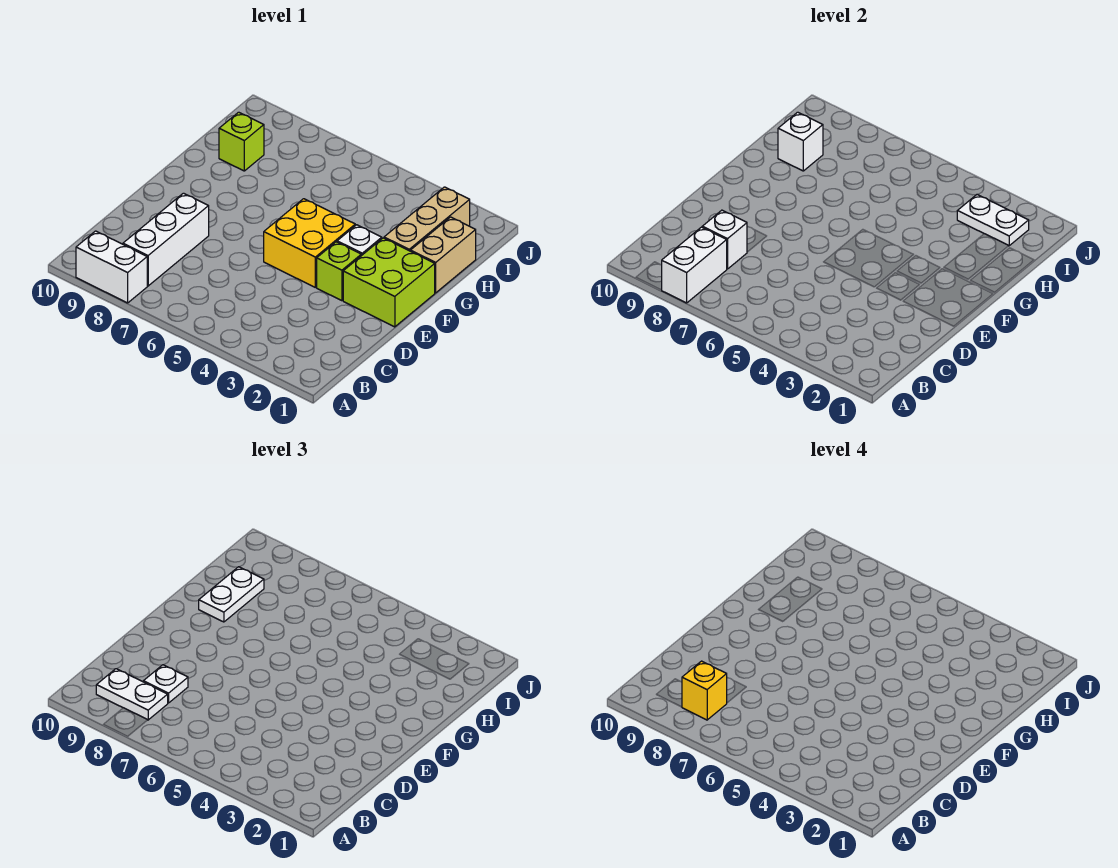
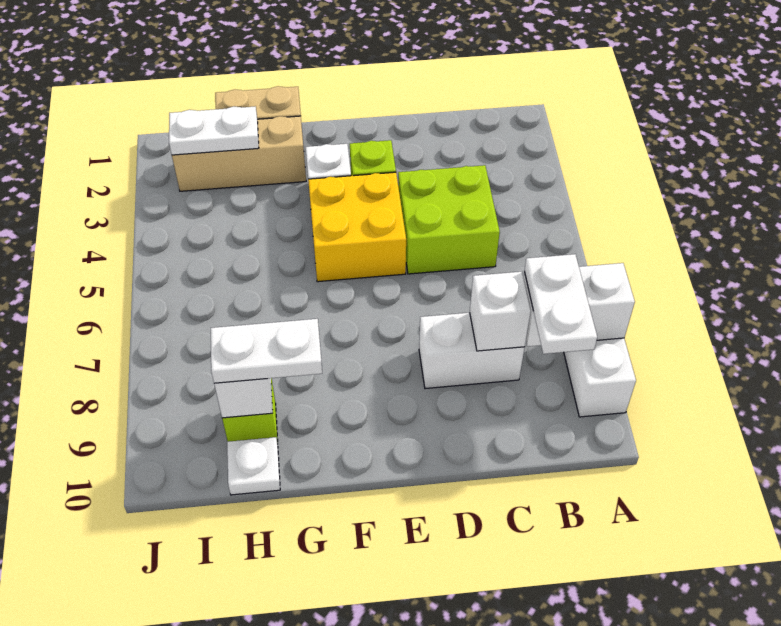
white brick B8:D8 level 1 -> white brick C8:D8 level 1
yellow brick B8 level 4 -> none
white plate C8 level 3 -> white plate H10 level 1
lime brick E1:F2 level 1 -> lime brick C4:D5 level 1
white plate I2:I3 level 2 -> white plate H2:I2 level 2

